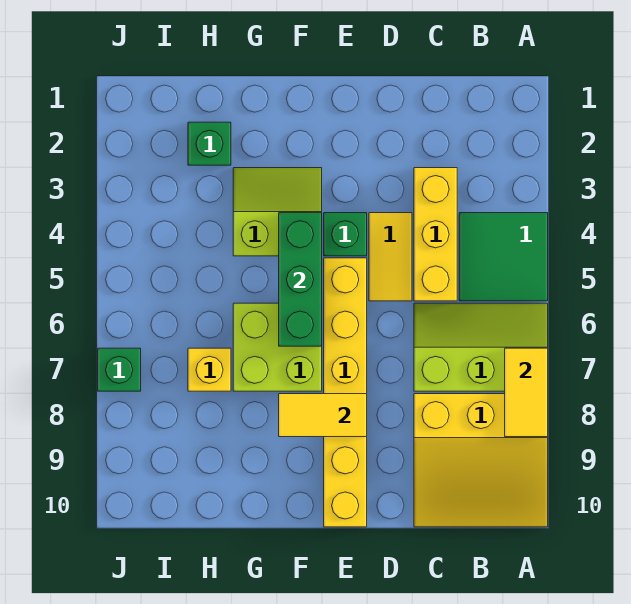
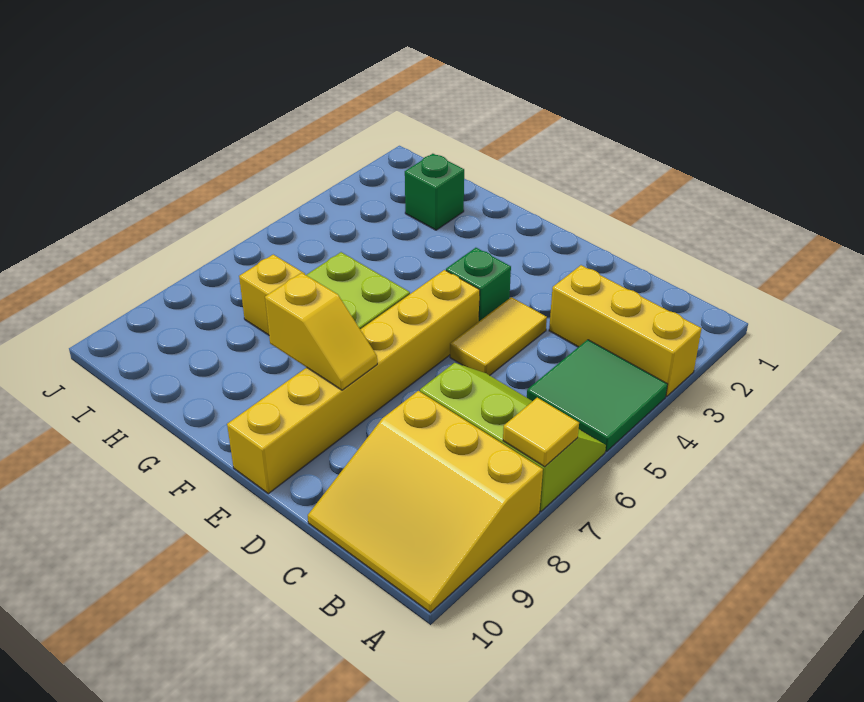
yellow tile A7:A8 level 2 -> yellow tile A7 level 2
yellow brick C3:C5 level 1 -> yellow brick A3:C3 level 1
yellow tile E8:F8 level 2 -> yellow slope E8:F8 level 2 top F
lime slope F3:G4 level 1 top 4 -> none
green brick F4:F6 level 2 -> none
green brick J7 level 1 -> none

